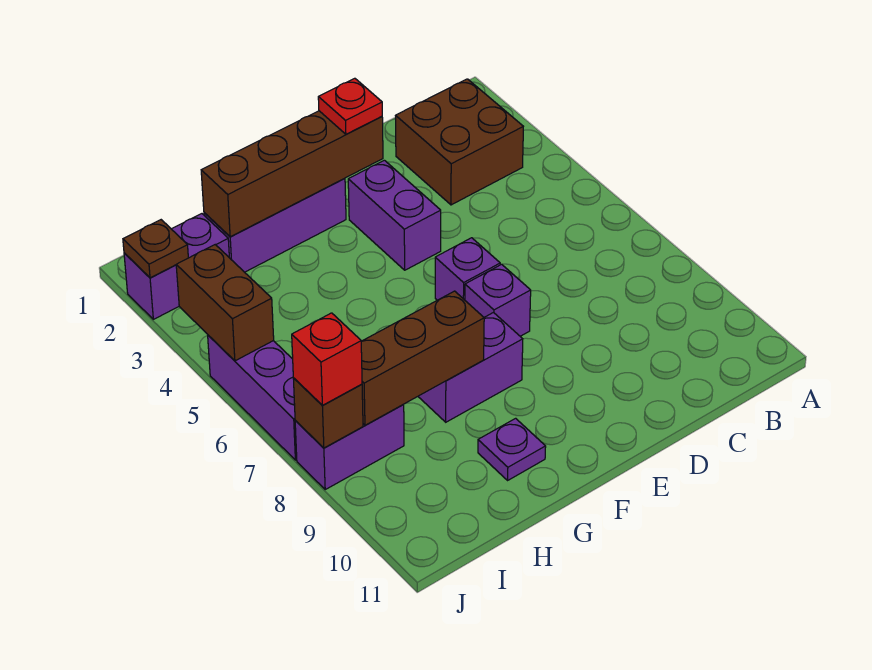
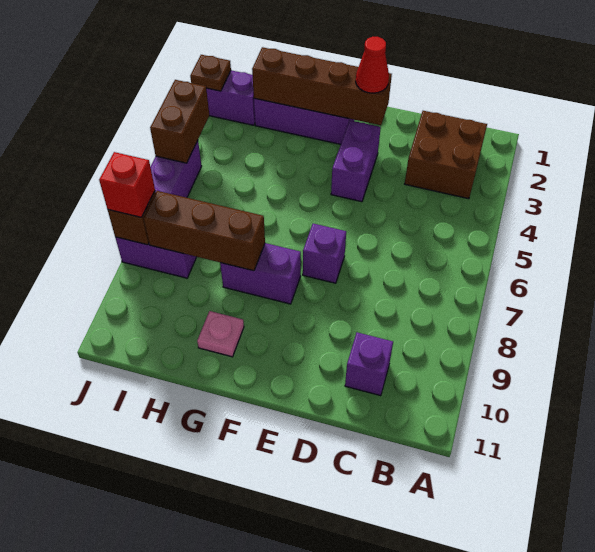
red plate E2 level 3 -> red cone E2 level 3
purple brick E6 level 1 -> purple brick C10 level 1
purple plate G10 level 1 -> pink plate G10 level 1

